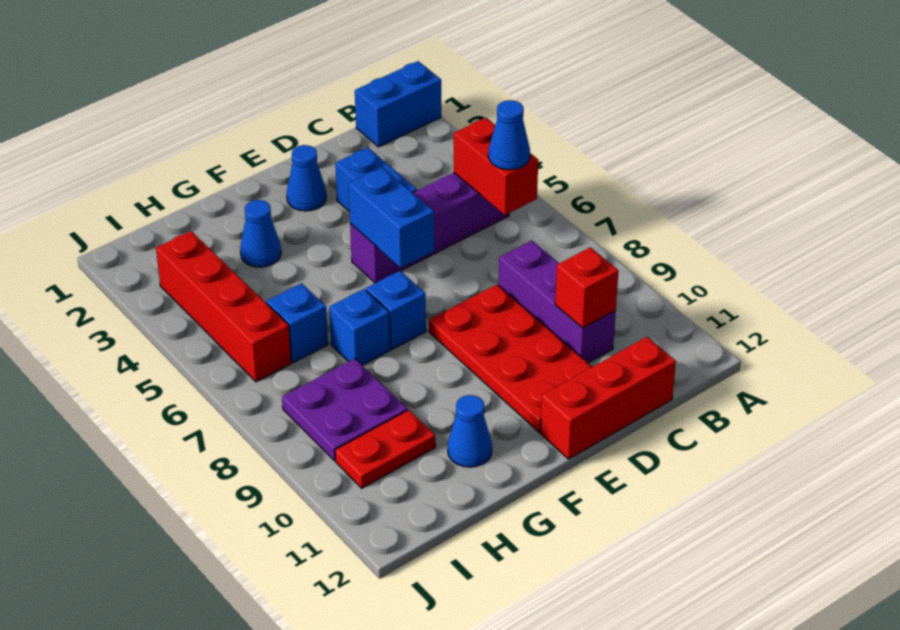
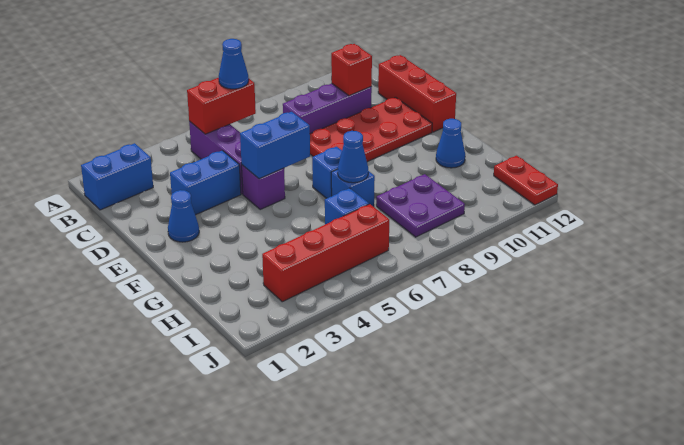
blue brick A1:B1 level 1 -> blue brick B1:B2 level 1
blue cone G3 level 1 -> blue cone G7 level 2
red plate H10:I10 level 1 -> red plate I12:J12 level 1

